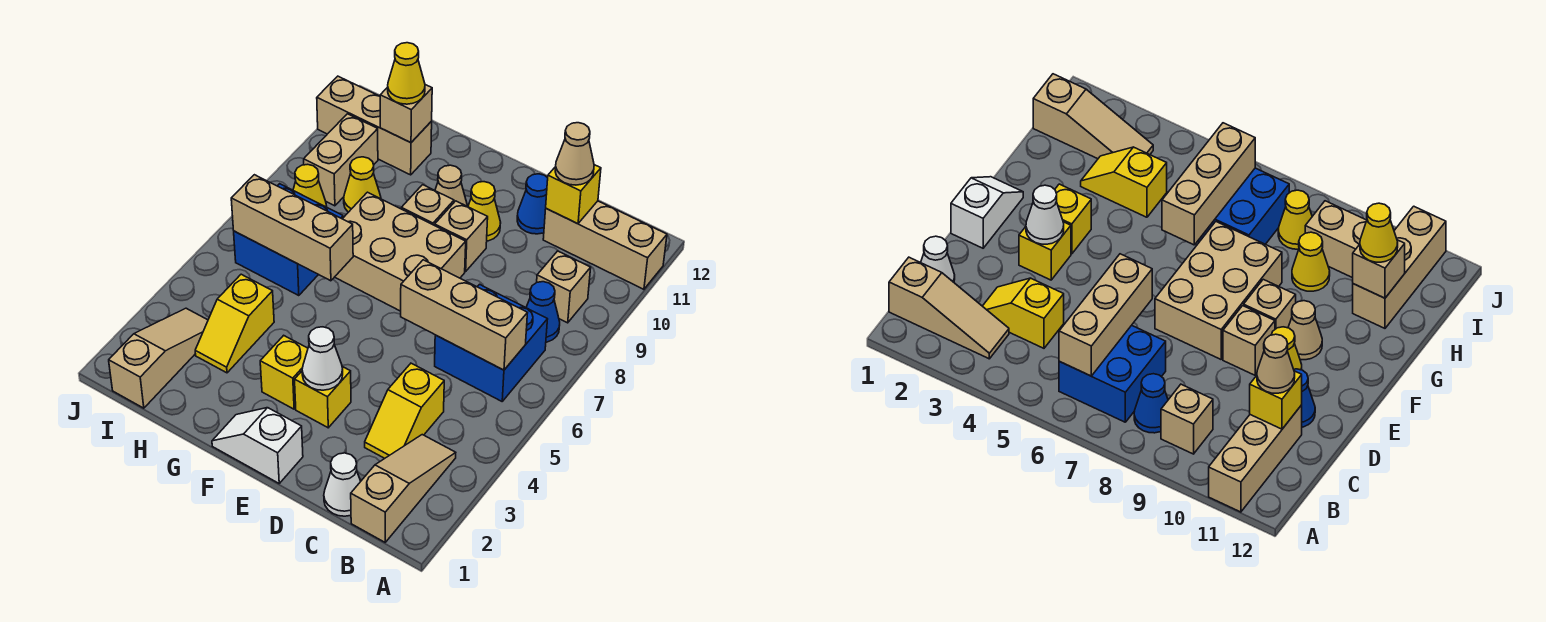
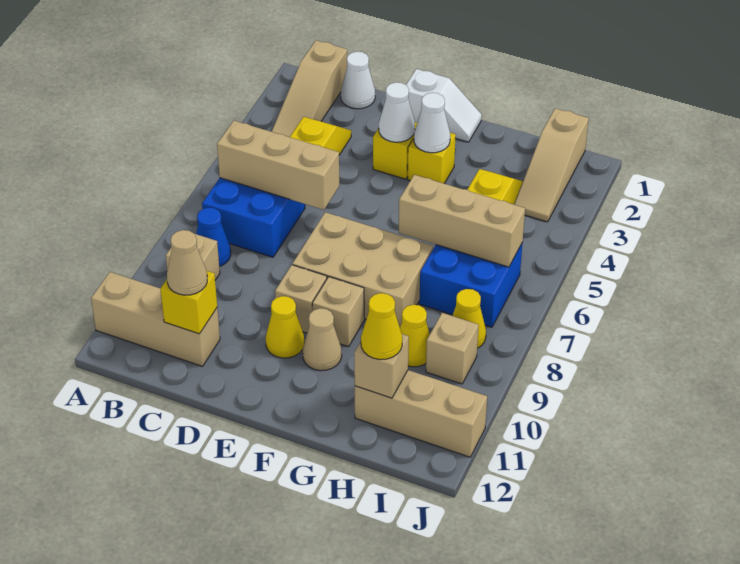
blue cone D11 level 1 -> none
none -> white cone F3 level 2
tan brick I9:I10 level 1 -> tan brick I9 level 1

